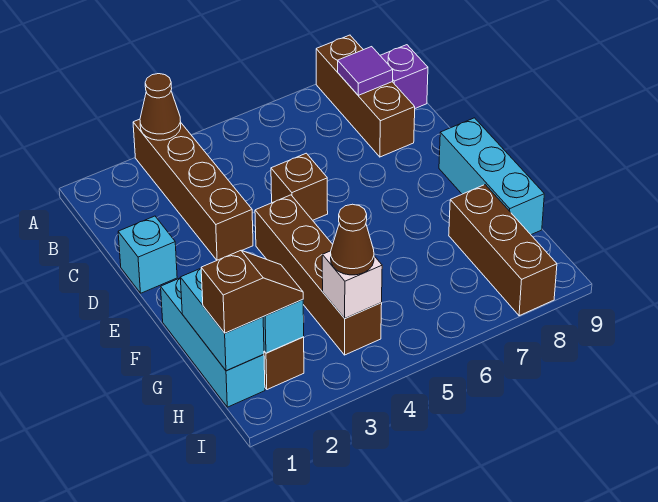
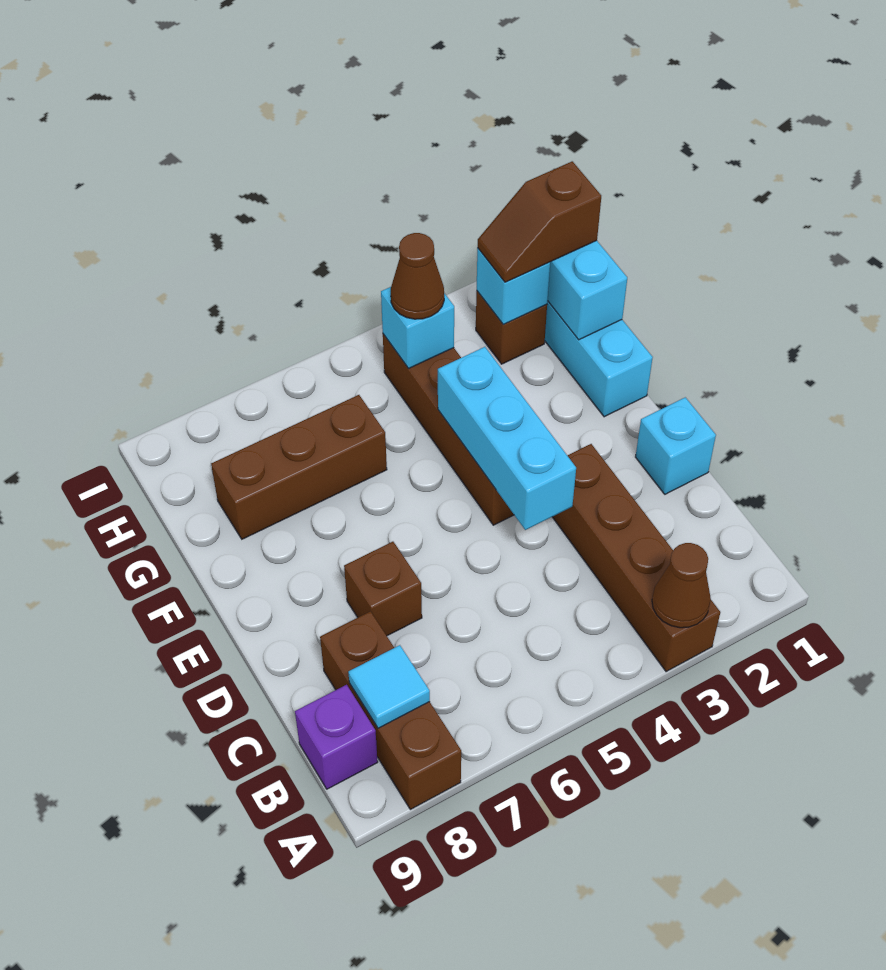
purple tile B8 level 2 -> cyan tile B8 level 2
brown brick D5 level 1 -> brown brick D7 level 1
cyan brick E9:G9 level 1 -> cyan brick D4:F4 level 2
brown brick G8:I8 level 1 -> brown brick G6:G8 level 1
white brick H4 level 2 -> cyan brick H4 level 2

